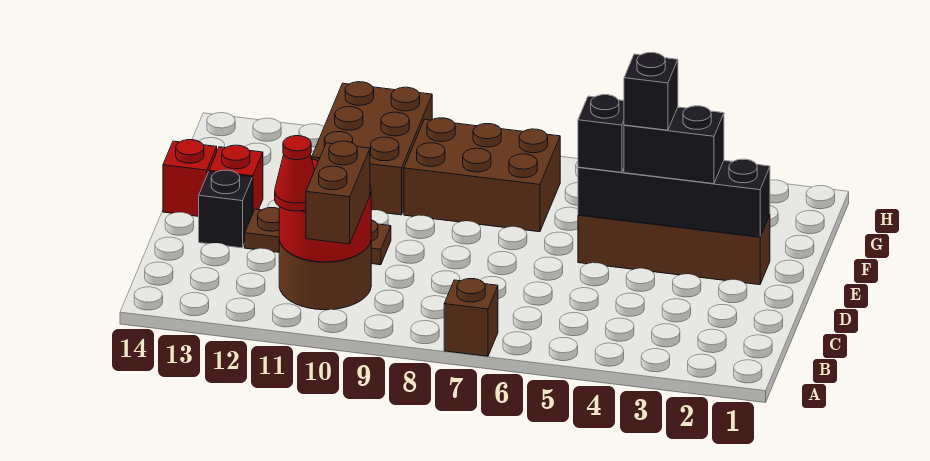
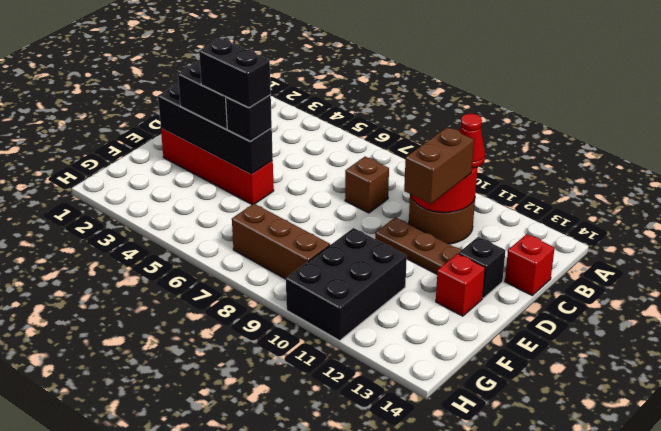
brown brick A7 level 1 -> brown brick C8 level 1
brown brick A10:B10 level 3 -> brown brick C11:D11 level 3
brown brick E2:E5 level 1 -> red brick E2:E5 level 1
black brick E4 level 4 -> black brick E4:E5 level 4
red brick E14 level 1 -> red brick C14 level 1
brown brick F7:G9 level 1 -> brown brick G7:G9 level 1
brown brick F10:H11 level 1 -> black brick F10:H11 level 1

